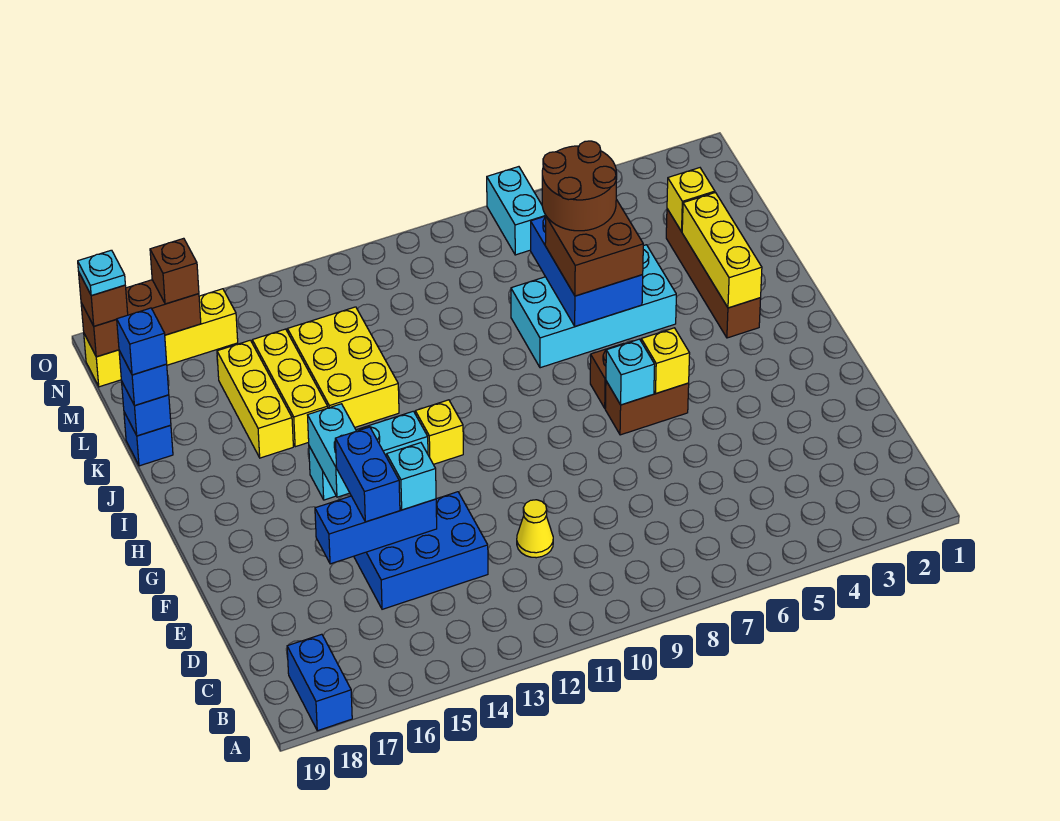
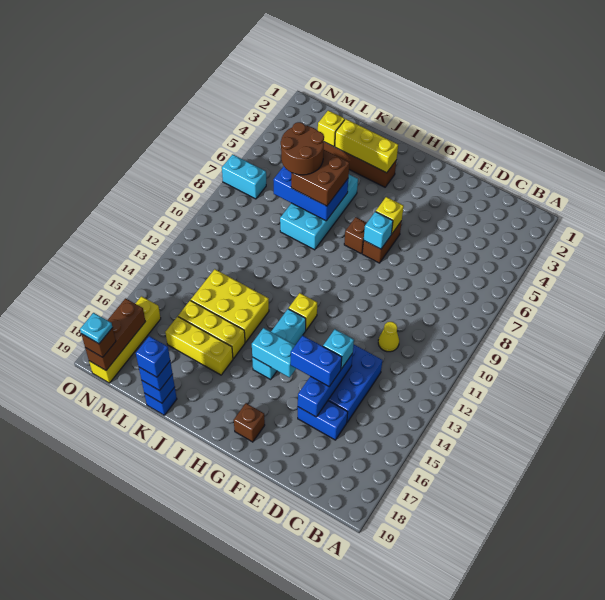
blue brick A18:B18 level 1 -> blue brick D16:E16 level 1
brown brick N17 level 3 -> brown brick G18 level 1

